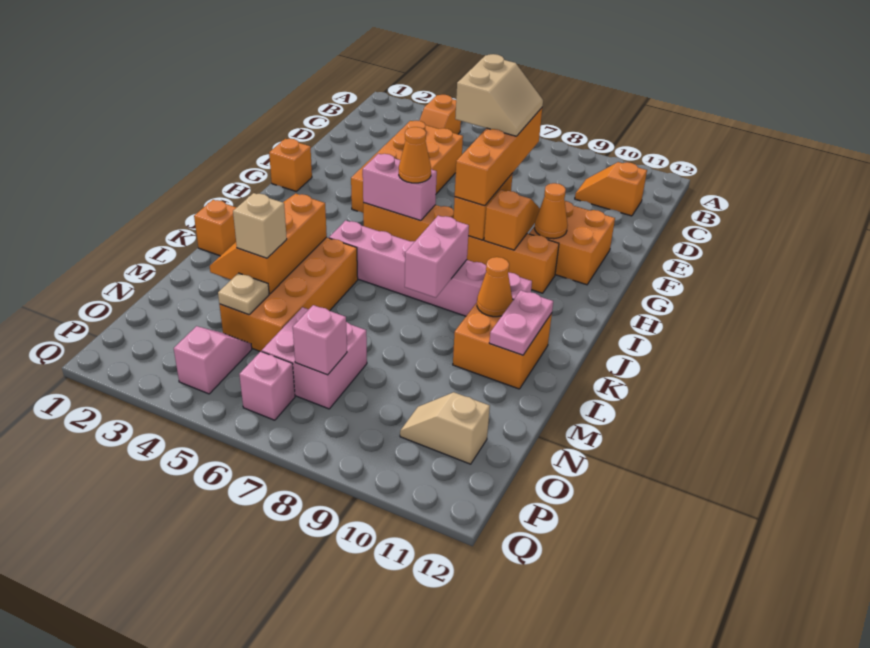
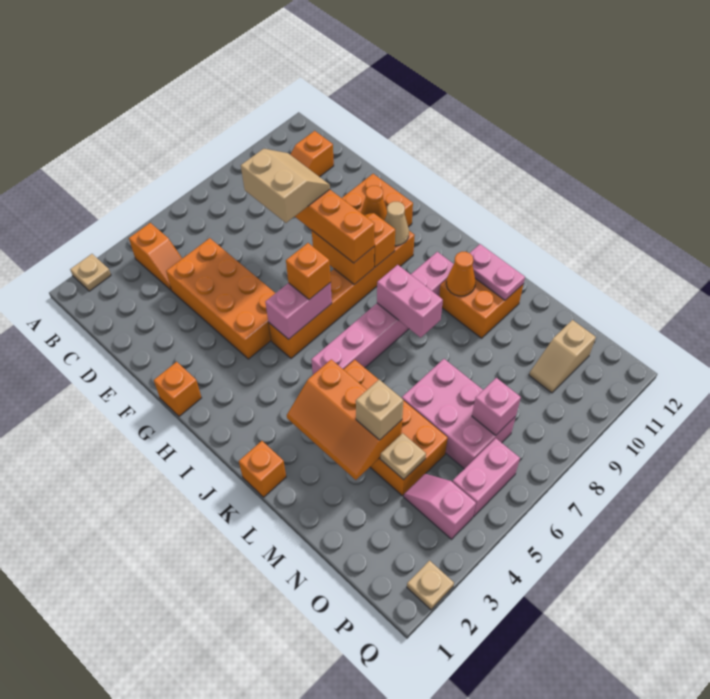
none -> tan plate A2 level 1
orange cone H6 level 3 -> orange brick H6 level 3
none -> tan cone H10 level 2
pink brick N6:O7 level 1 -> pink brick M6:O7 level 1
pink brick P6 level 1 -> pink brick P5:P6 level 1
none -> tan plate Q2 level 1

